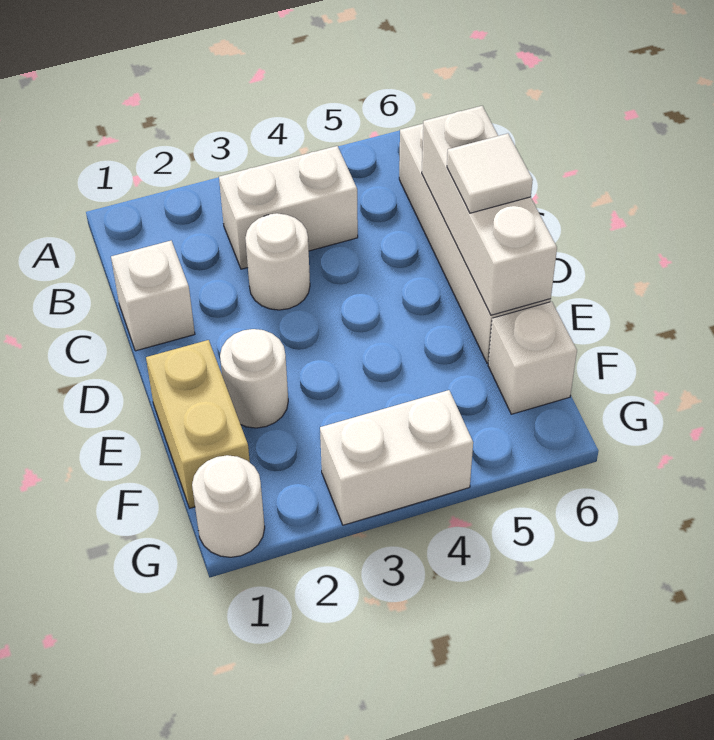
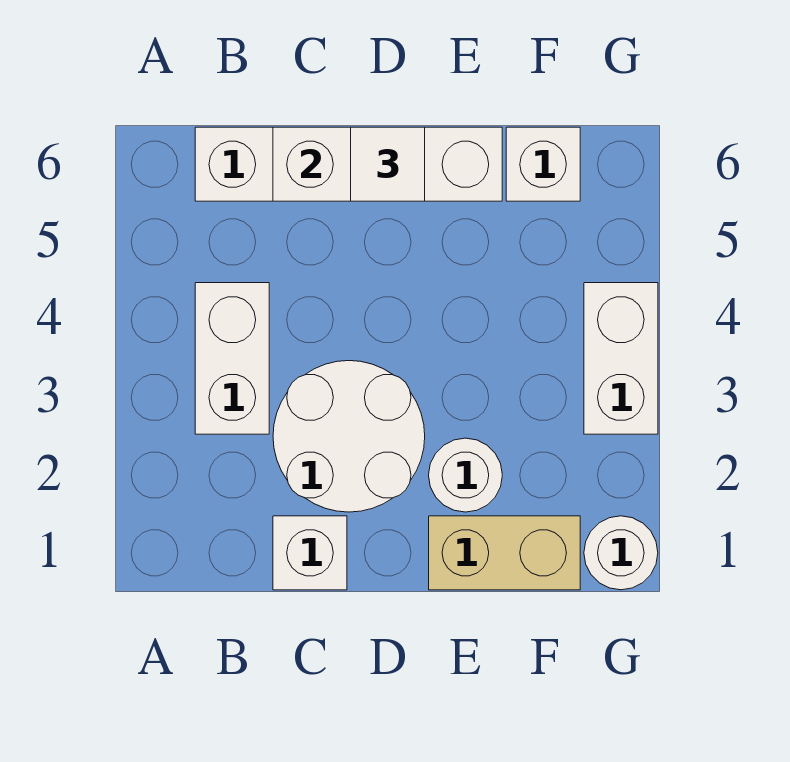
white round brick C3 level 1 -> white round brick C2:D3 level 1

